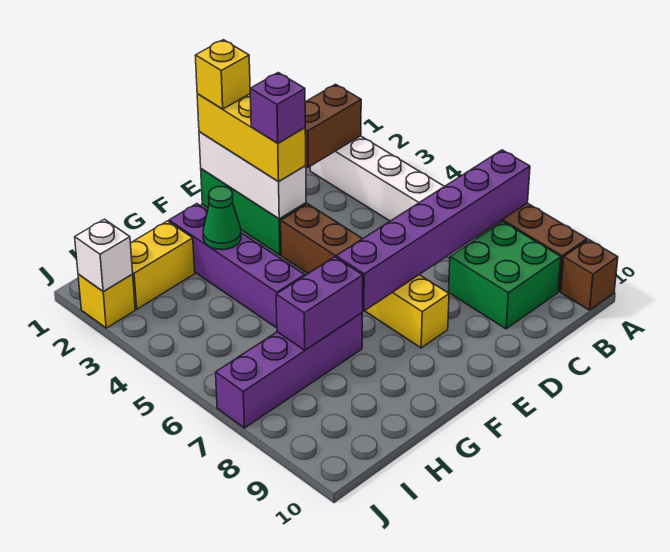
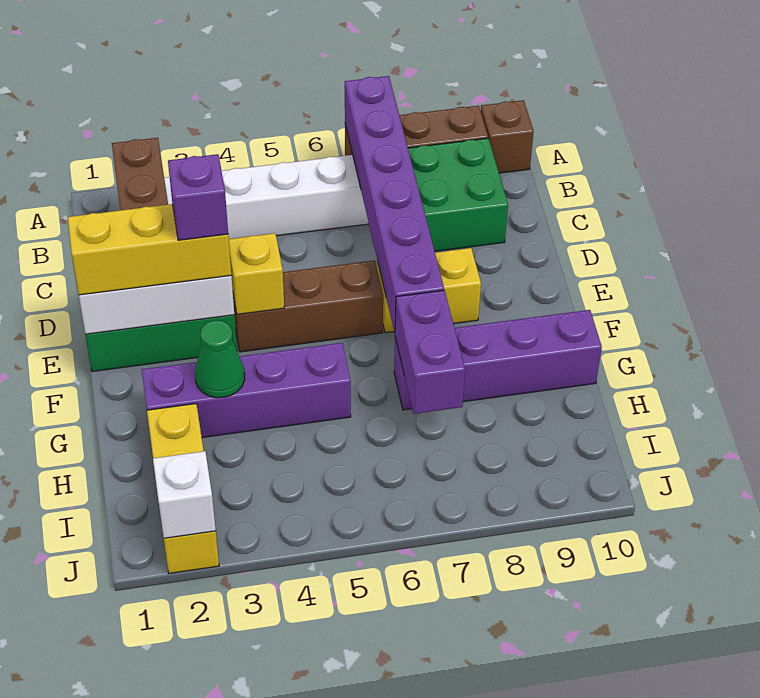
yellow brick E1 level 4 -> yellow brick E4 level 2
purple brick G7:J7 level 1 -> purple brick G7:G10 level 1

